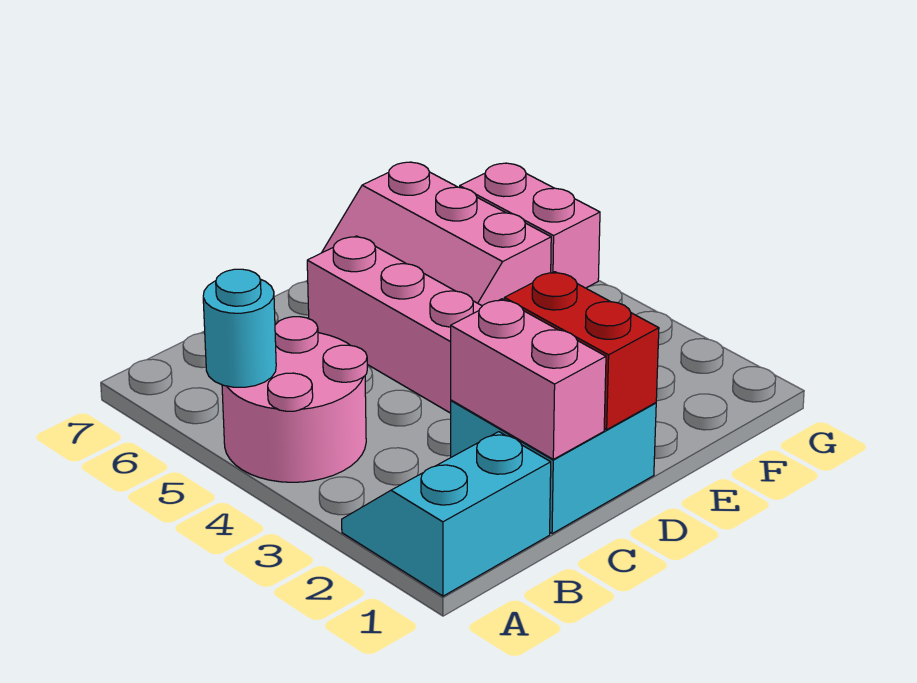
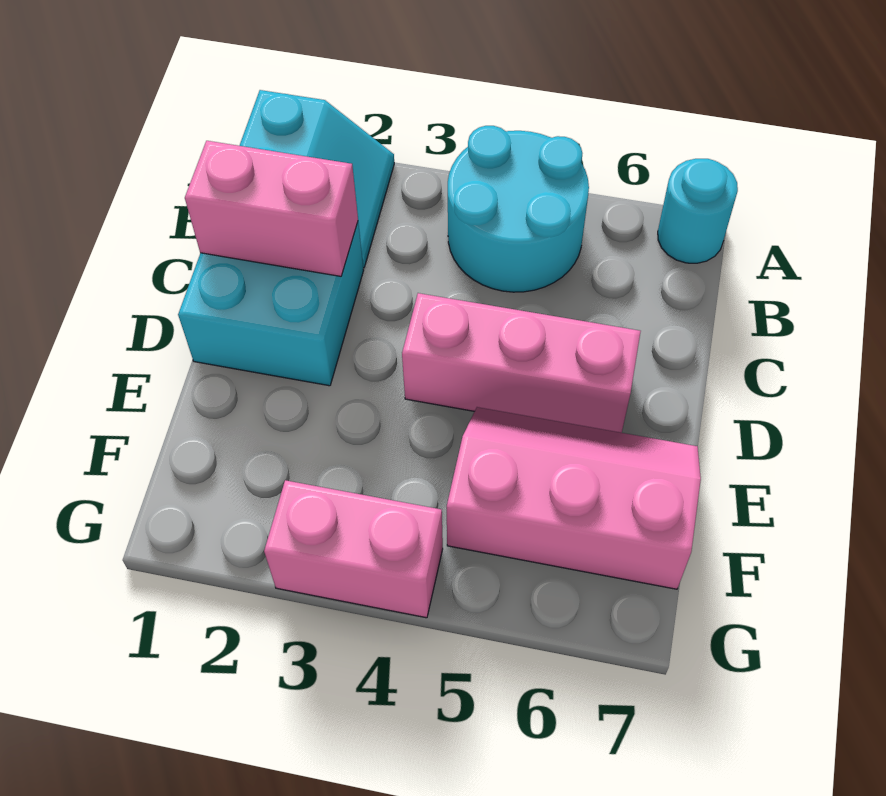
pink round brick A4:B5 level 1 -> cyan round brick A4:B5 level 1
cyan round brick A5 level 2 -> cyan round brick A7 level 1
red brick D1:D2 level 2 -> none
pink brick G5:G6 level 1 -> pink brick G3:G4 level 1

